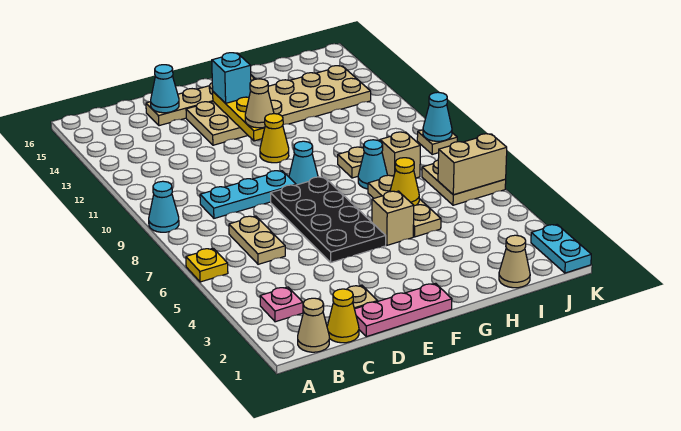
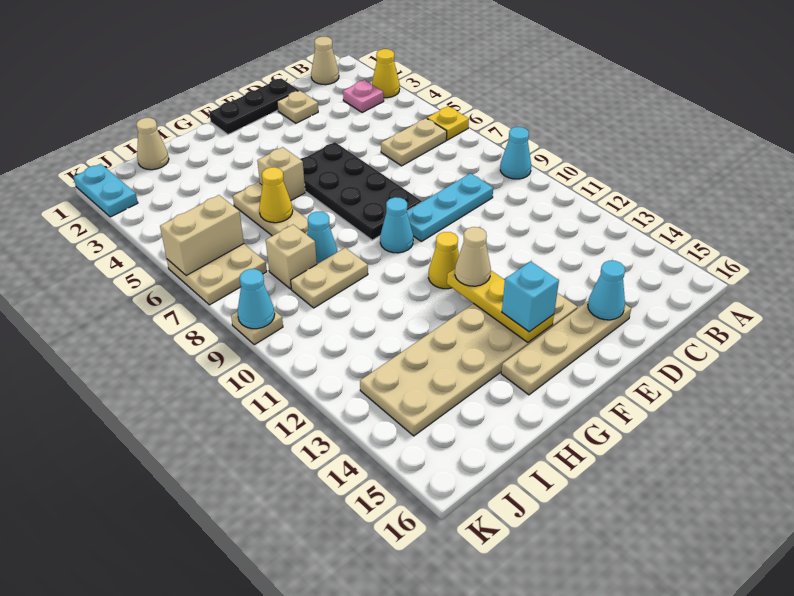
yellow cone C1 level 1 -> yellow cone A3 level 1
tan plate C6:C7 level 1 -> tan plate B6:C6 level 1
pink plate D1:F1 level 1 -> black plate D1:F1 level 1

